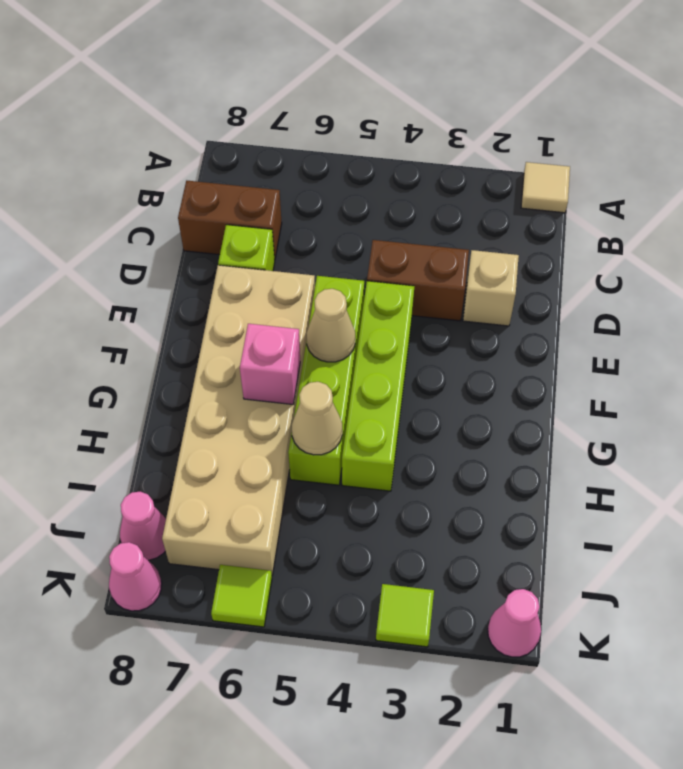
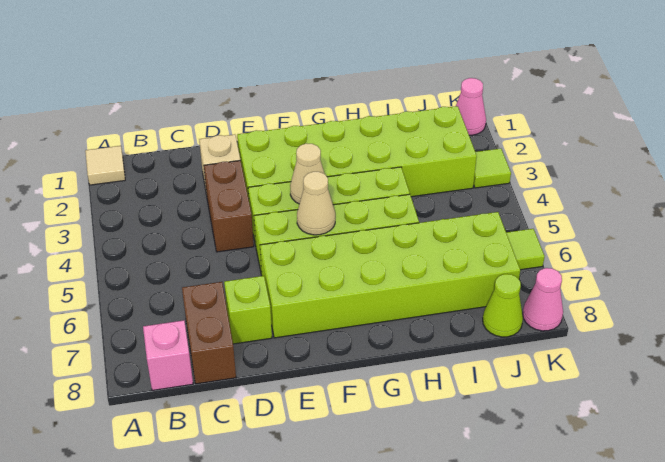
none -> lime brick E2:J3 level 1
tan brick E6:J7 level 1 -> lime brick E6:J7 level 1
pink brick G6 level 2 -> pink brick B8 level 1
tan cone H5 level 2 -> tan cone F4 level 2
pink cone J8 level 1 -> lime cone J8 level 1

